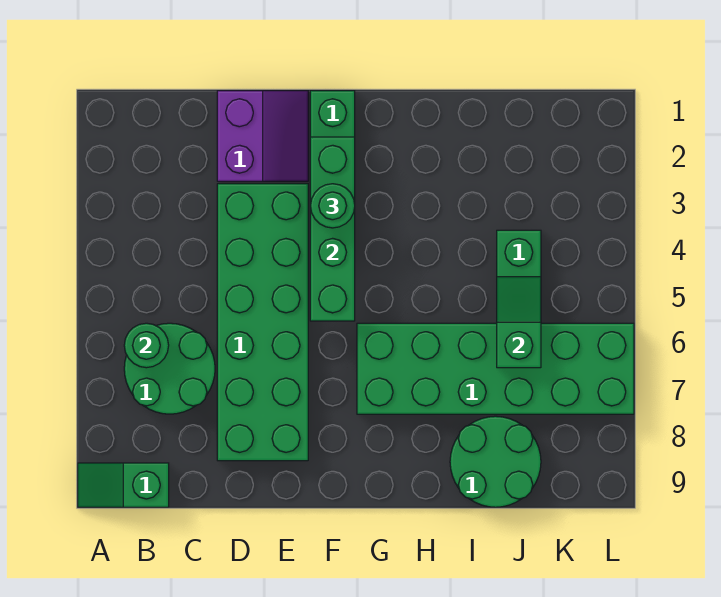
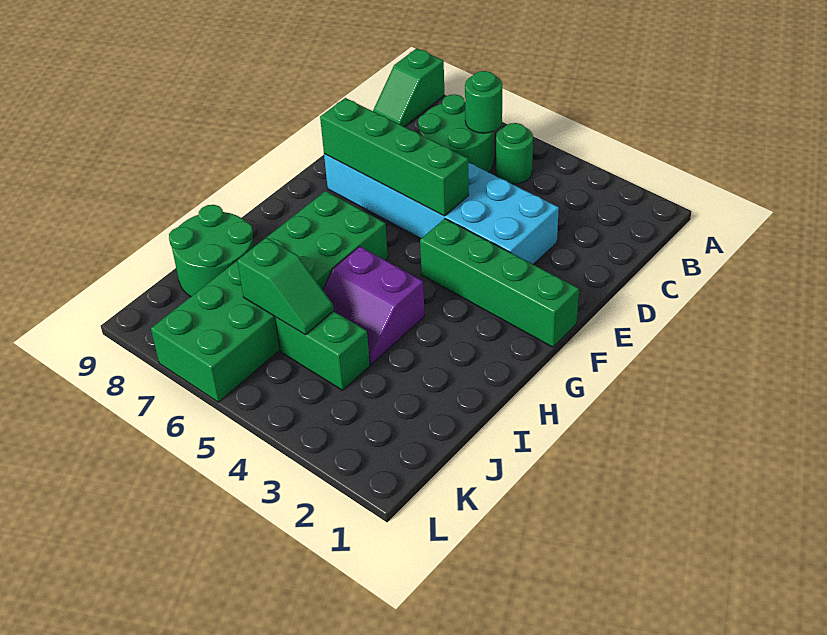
green slope A9:B9 level 1 top B -> green slope A9:B9 level 1 top A
purple slope D1:E2 level 1 top D -> purple slope H4:I5 level 1 top H
green brick D3:E8 level 1 -> cyan brick D3:E8 level 1
green brick F2:F5 level 2 -> green brick E5:E8 level 2
green round brick F3 level 3 -> green round brick B5 level 1

